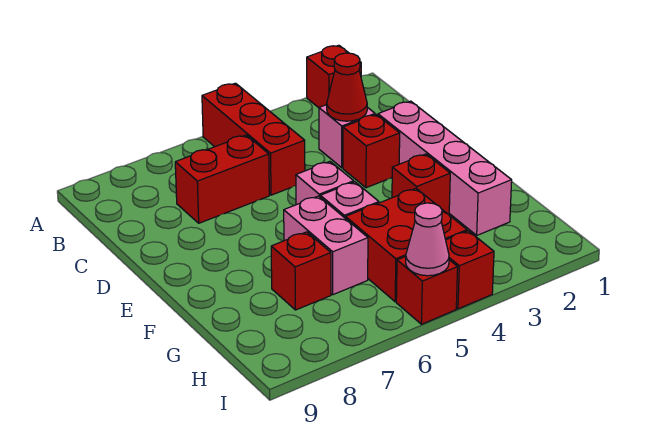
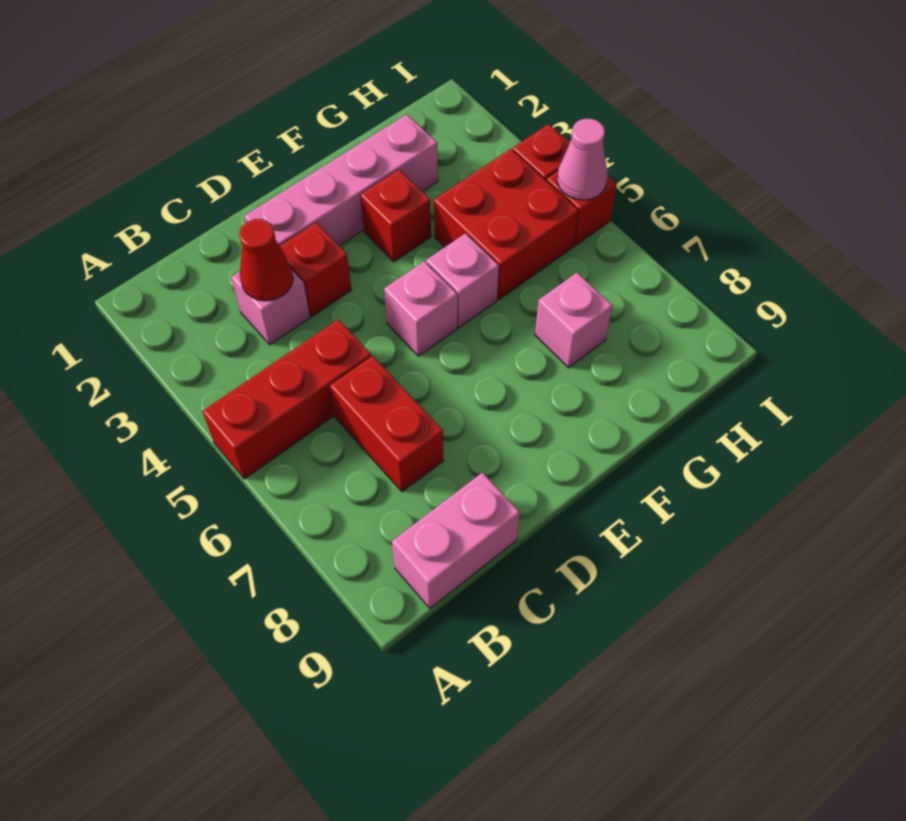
red brick A2 level 1 -> none
pink brick F6:G6 level 1 -> pink brick B9:C9 level 1
red brick G7 level 1 -> pink brick G7 level 1

